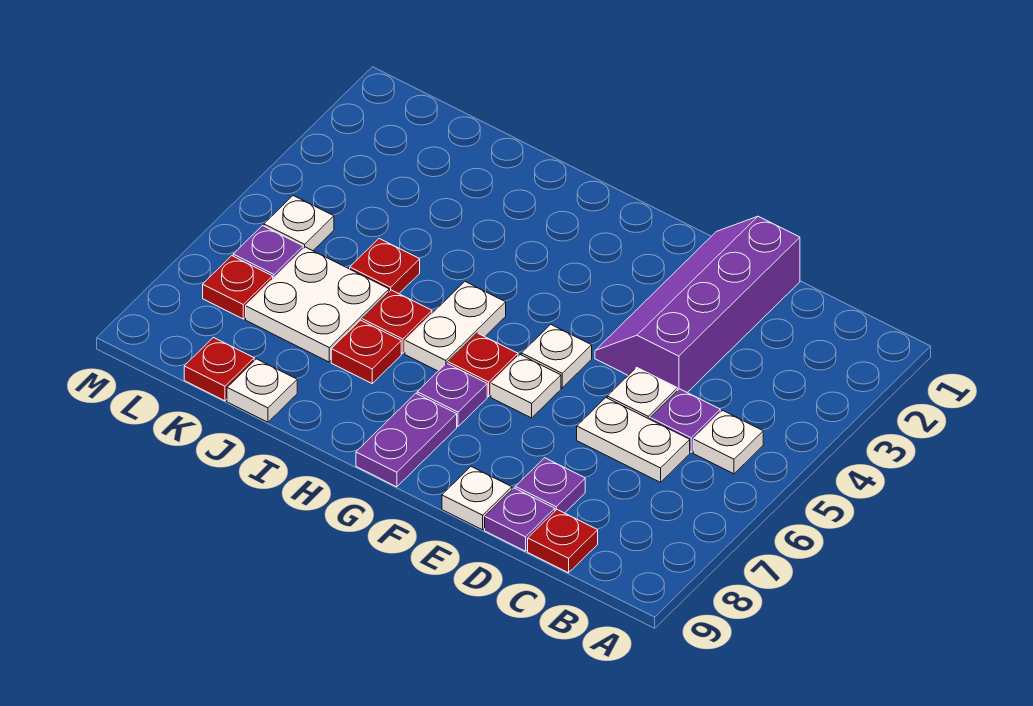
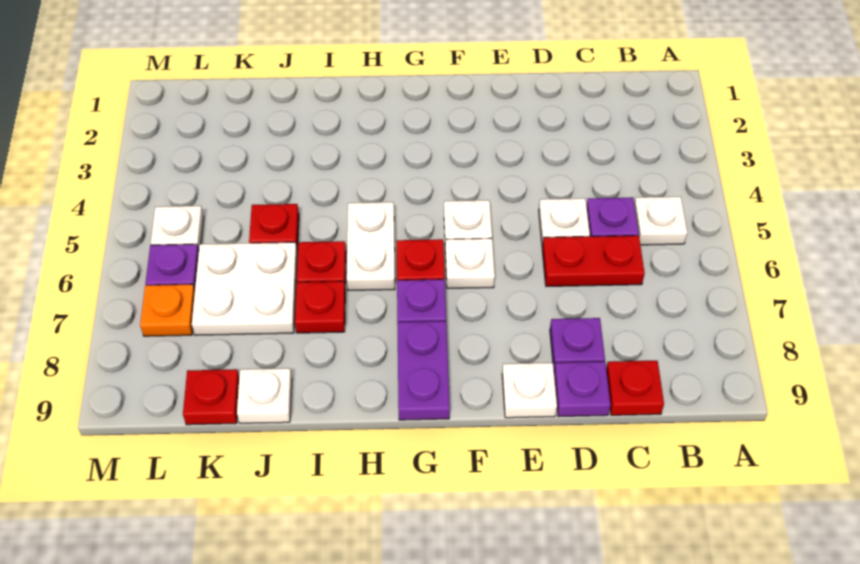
white plate C6:D6 level 1 -> red plate C6:D6 level 1
purple slope D1:E4 level 1 top D -> none
red plate L7 level 1 -> orange plate L7 level 1

